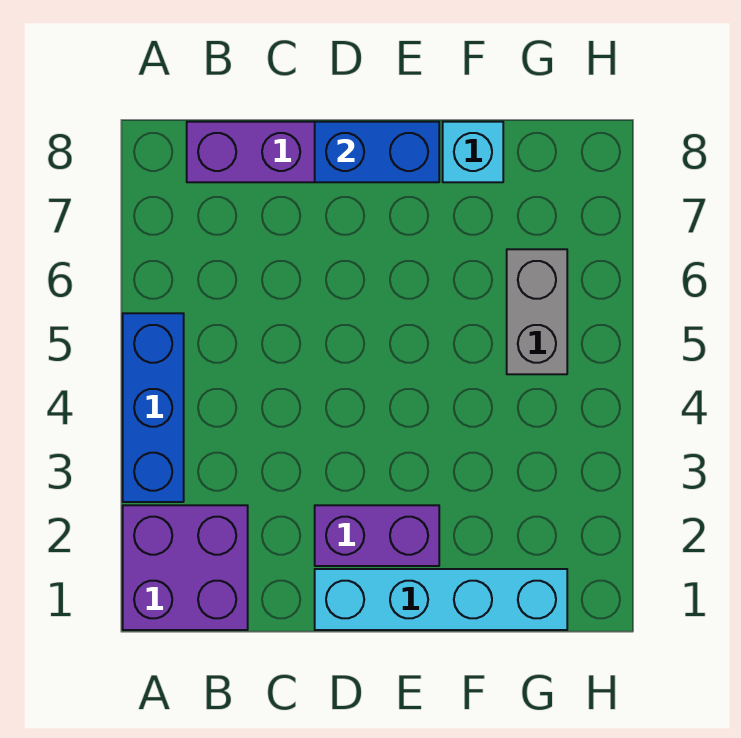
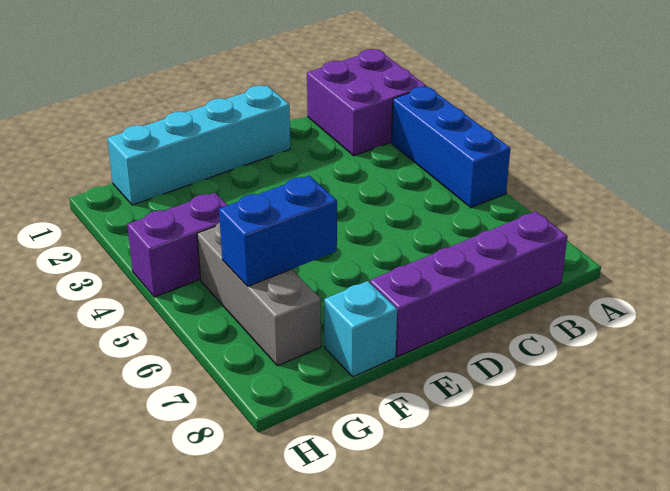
purple brick D2:E2 level 1 -> purple brick G4:H4 level 1
blue brick D8:E8 level 2 -> blue brick F6:G6 level 2
grey brick G5:G6 level 1 -> grey brick G5:G7 level 1

